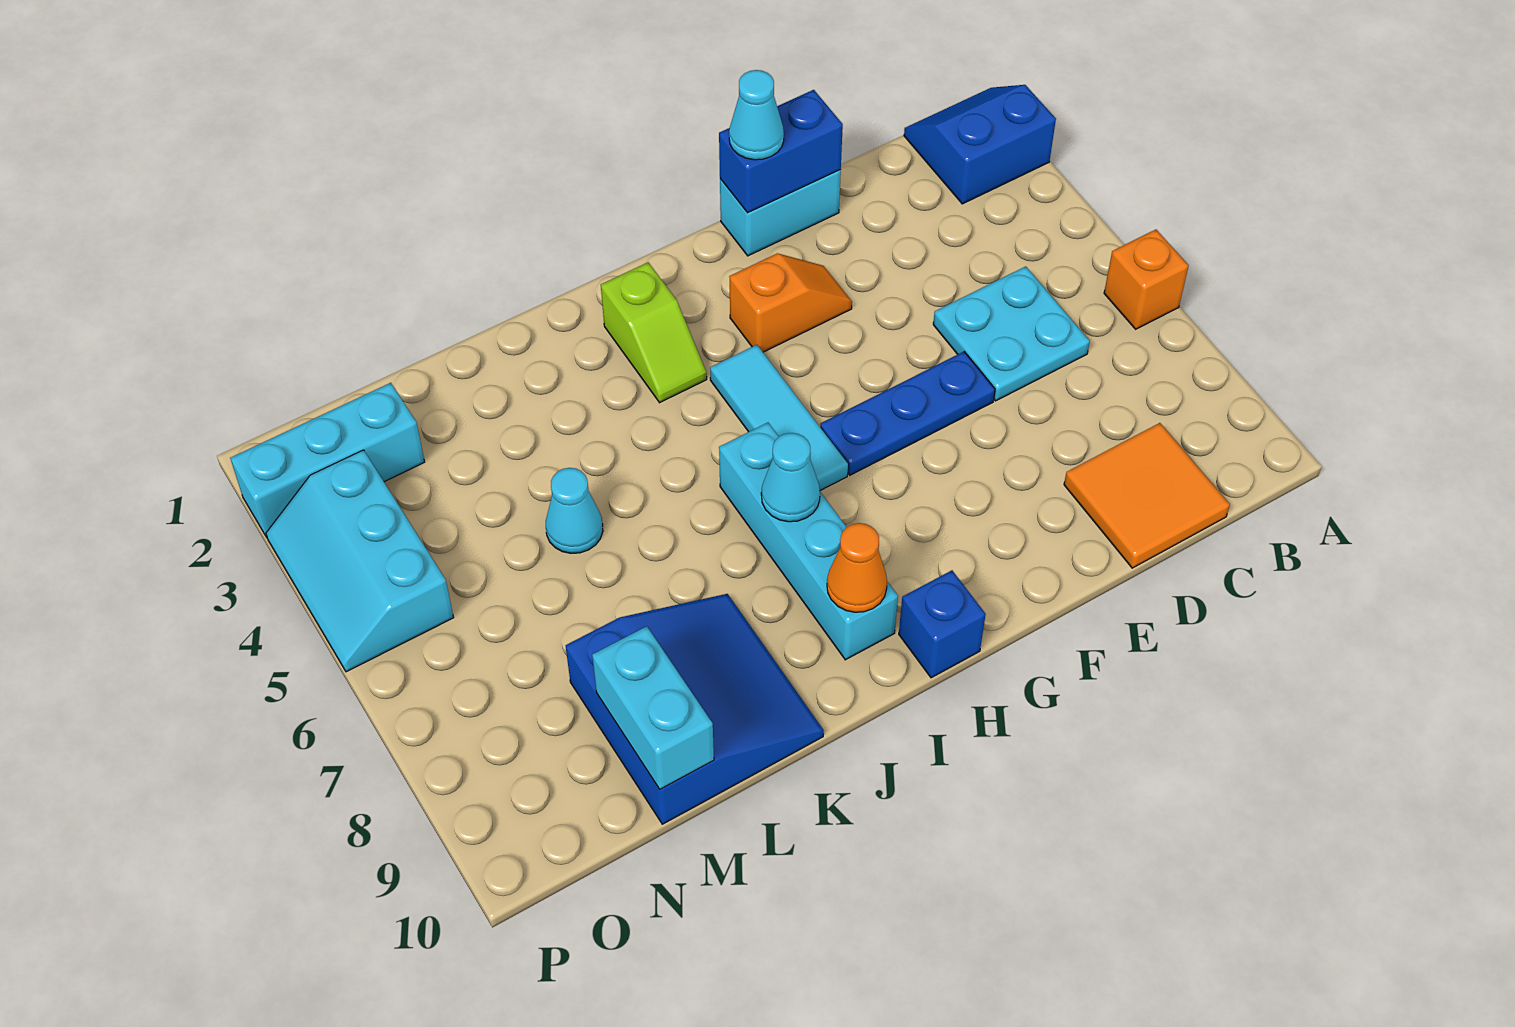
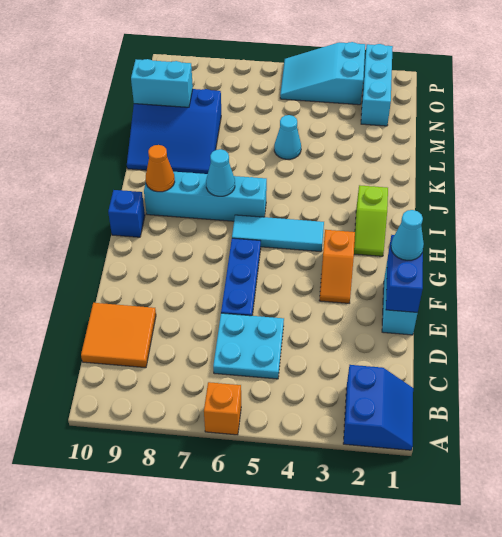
lime slope I2:I3 level 1 top 2 -> lime slope H2:I2 level 1 top I
cyan slope O3:P5 level 1 top O -> cyan slope O3:P5 level 1 top 3

